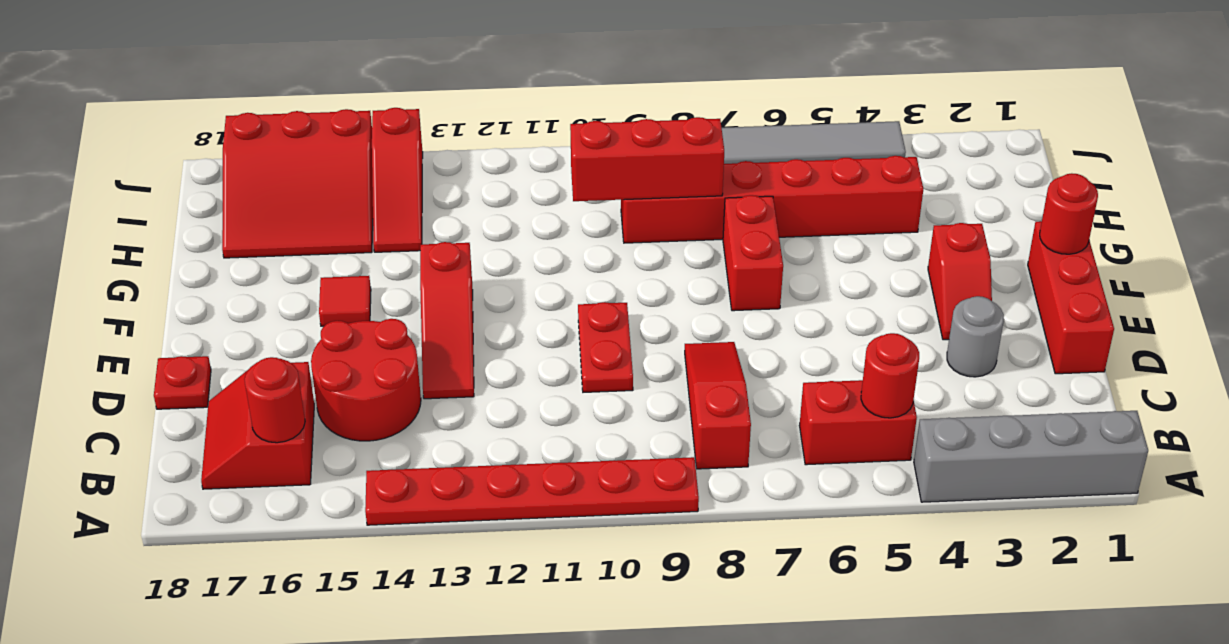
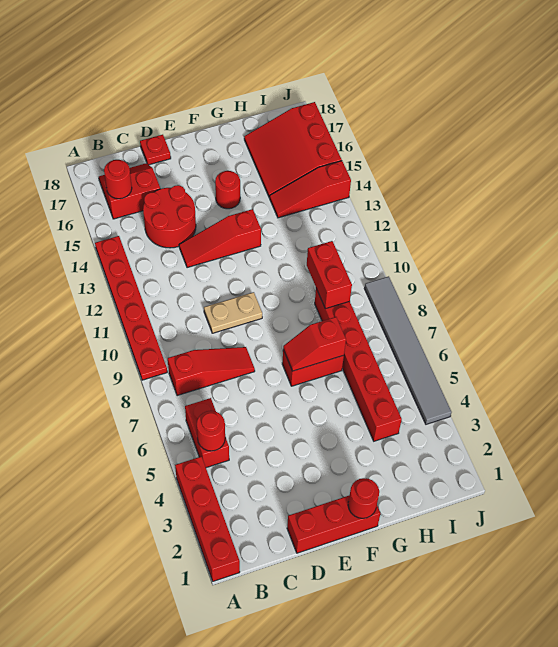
grey brick A1:A4 level 1 -> red brick A1:A4 level 1
grey round brick D3 level 1 -> none
red plate D10:E10 level 1 -> tan plate D10:E10 level 1
red slope E3:F3 level 1 top F -> red slope F7:G7 level 2 top G
red tile F15 level 1 -> red round brick F15 level 1
red brick H8:H10 level 2 -> red brick H9:H10 level 2

